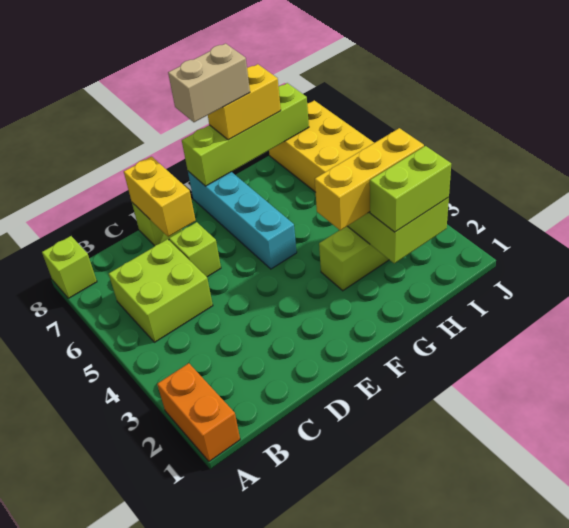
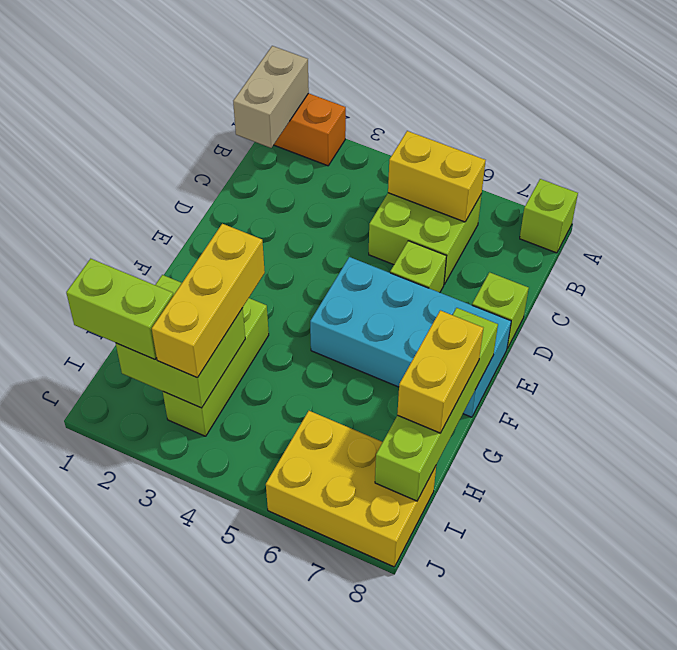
yellow brick D7:D8 level 2 -> yellow brick B5:B6 level 2
cyan brick F5:F8 level 1 -> cyan brick E5:F8 level 1
tan brick F8:G8 level 4 -> tan brick A1:B1 level 2
lime brick H2:I2 level 3 -> lime brick I1:I2 level 3

